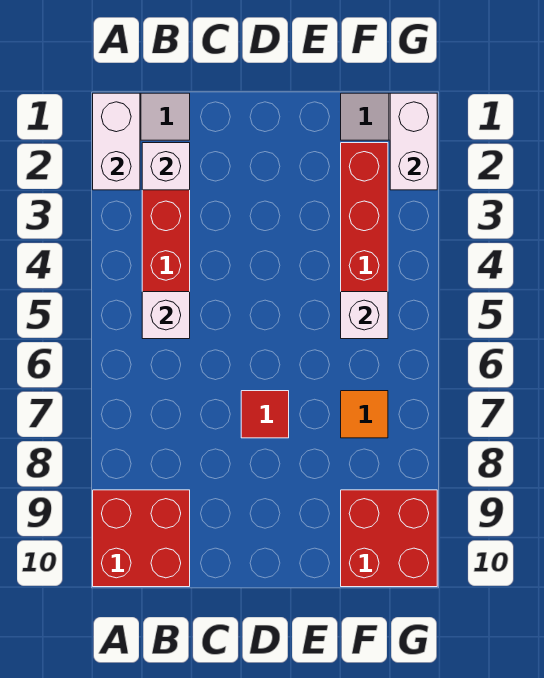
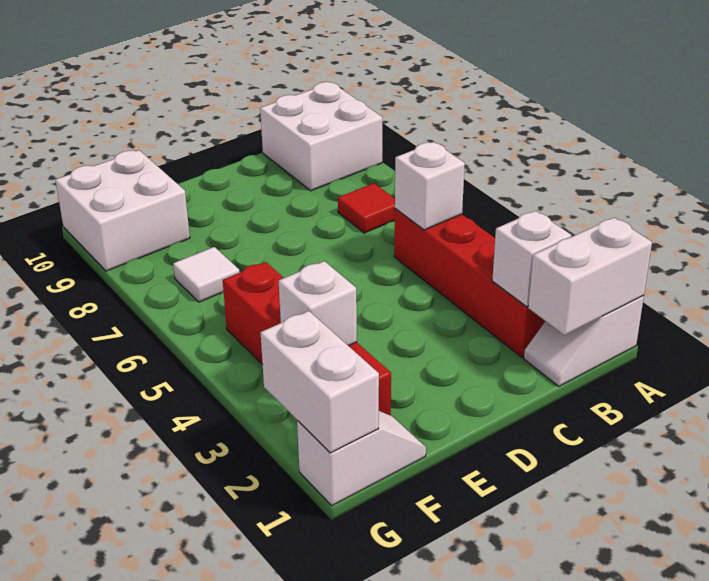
white brick A1:A2 level 2 -> white brick A1:B1 level 2
red brick A9:B10 level 1 -> white brick A9:B10 level 1
red tile D7 level 1 -> red tile B7 level 1
white brick F5 level 2 -> white brick F3 level 2
orange tile F7 level 1 -> white tile F7 level 1
red brick F9:G10 level 1 -> white brick F9:G10 level 1

